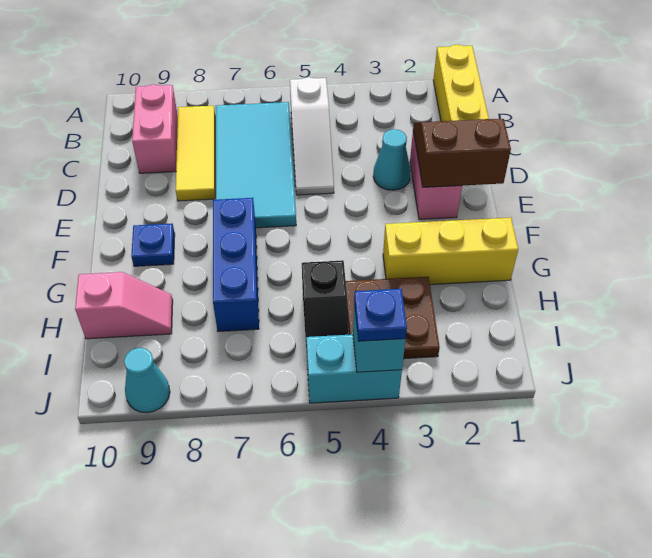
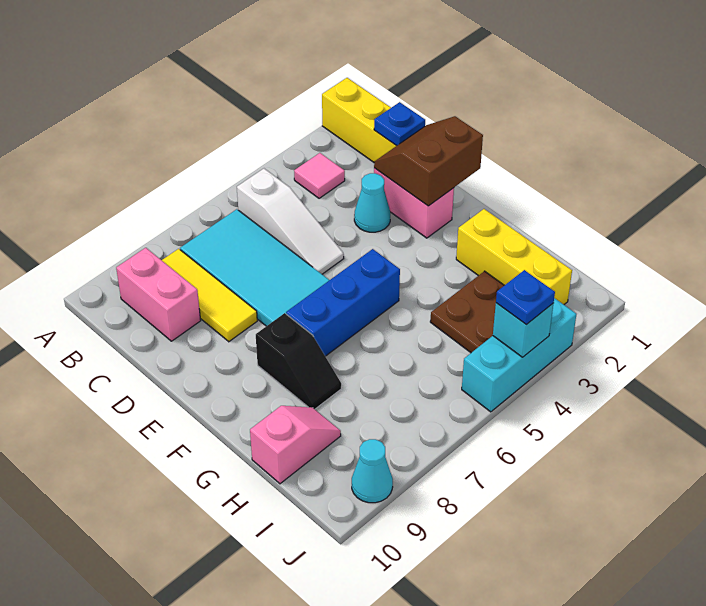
none -> pink tile B3 level 1
blue brick F7:H7 level 1 -> blue brick F5:F7 level 1
blue plate F9 level 1 -> blue plate C1 level 2
yellow brick G1:G3 level 1 -> yellow brick G2:I2 level 1
black slope H5:I5 level 1 top H -> black slope F8:G8 level 1 top F
cyan brick J4:J5 level 1 -> cyan brick J3:J5 level 1

